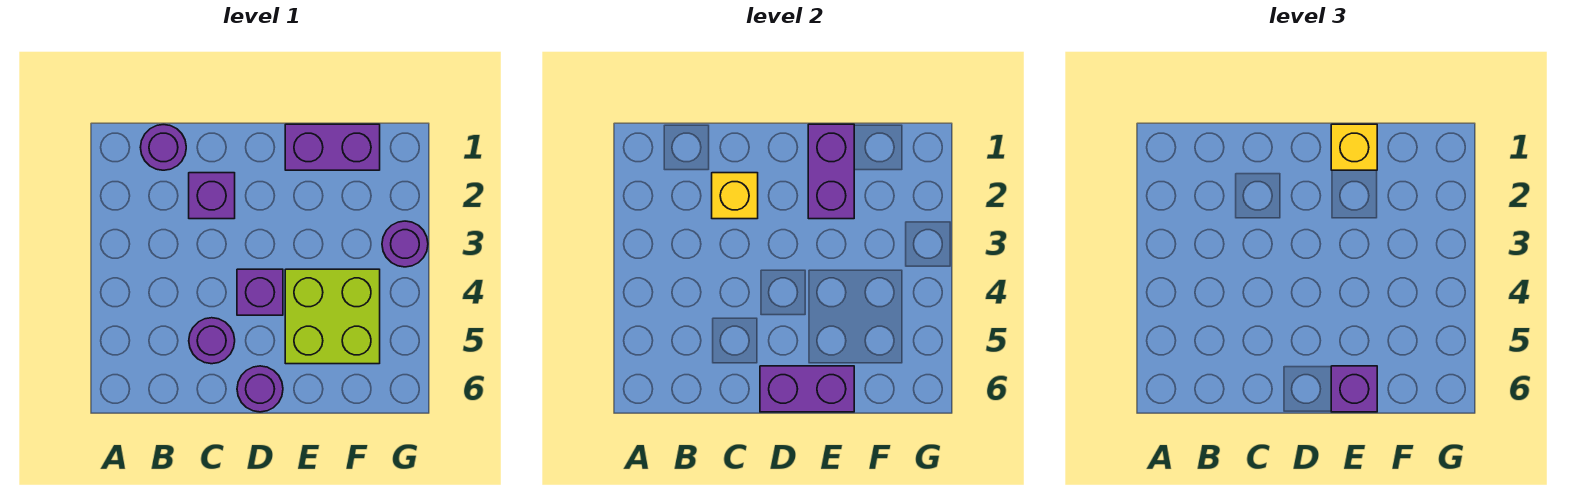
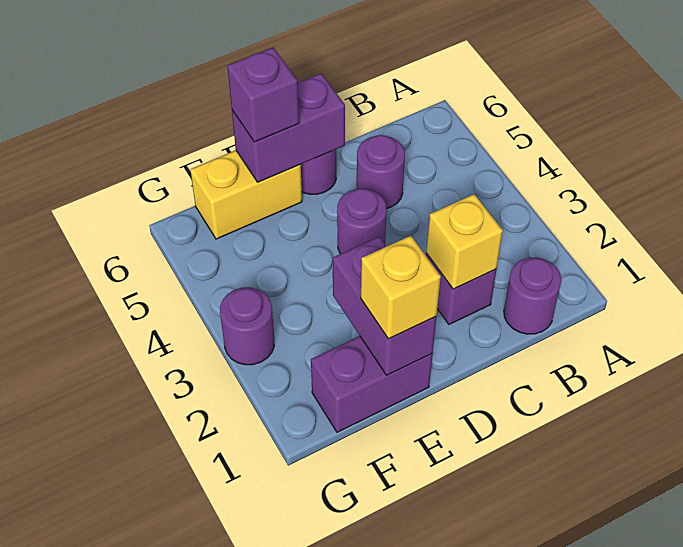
purple brick D4 level 1 -> purple round brick D4 level 1
lime brick E4:F5 level 1 -> none
none -> yellow brick E6:F6 level 1

